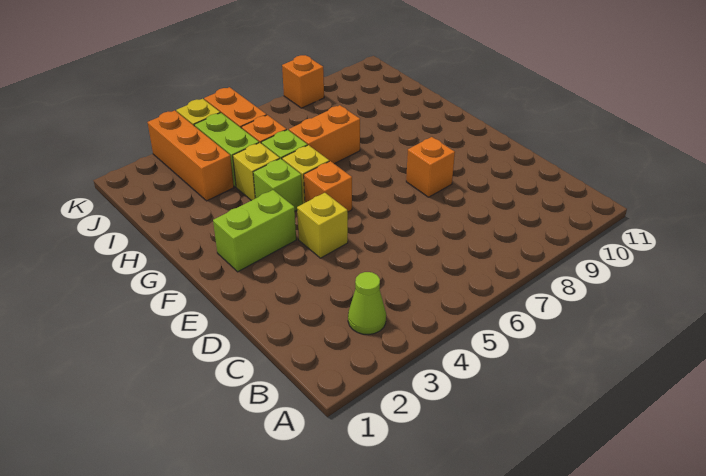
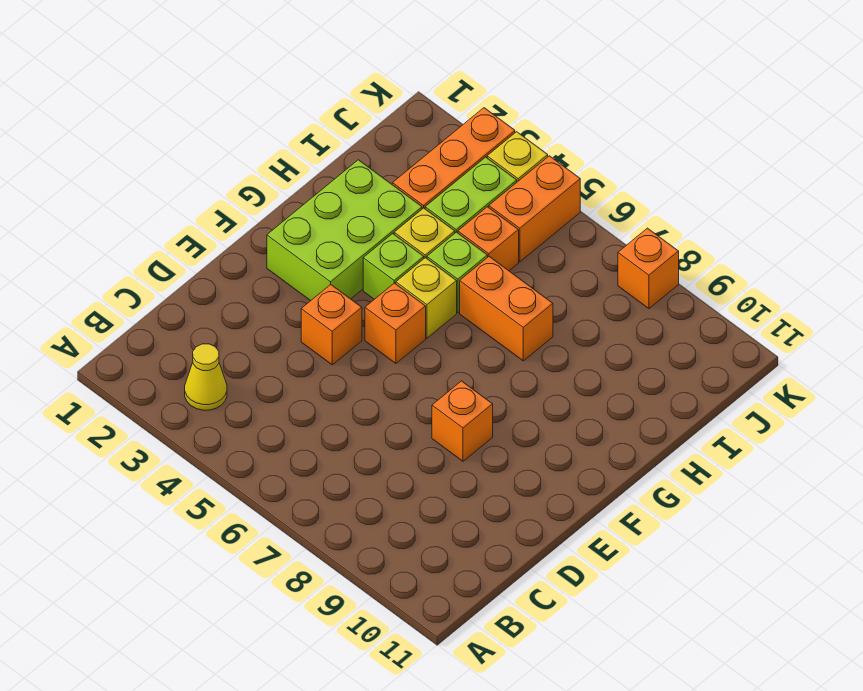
lime cone B3 level 1 -> yellow cone B3 level 1
yellow brick E4 level 1 -> orange brick E4 level 1
lime brick F2:F3 level 1 -> lime brick F2:H3 level 1

